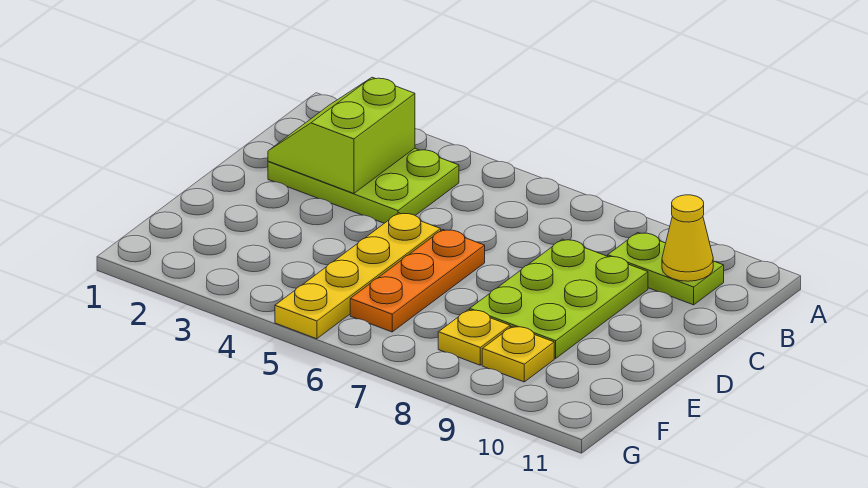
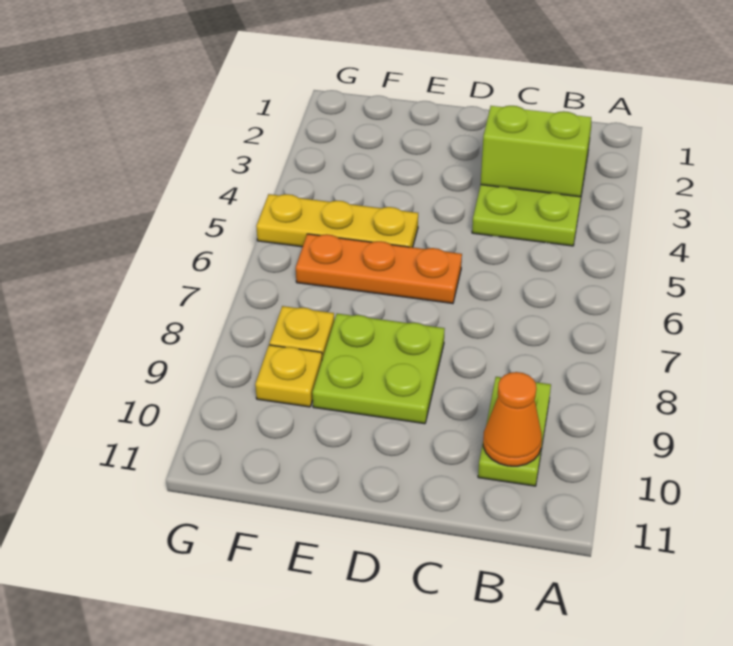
yellow cone B10 level 2 -> orange cone B10 level 2
lime plate C8:E9 level 1 -> lime plate D8:E9 level 1
yellow plate D5:G5 level 1 -> yellow plate E5:G5 level 1

